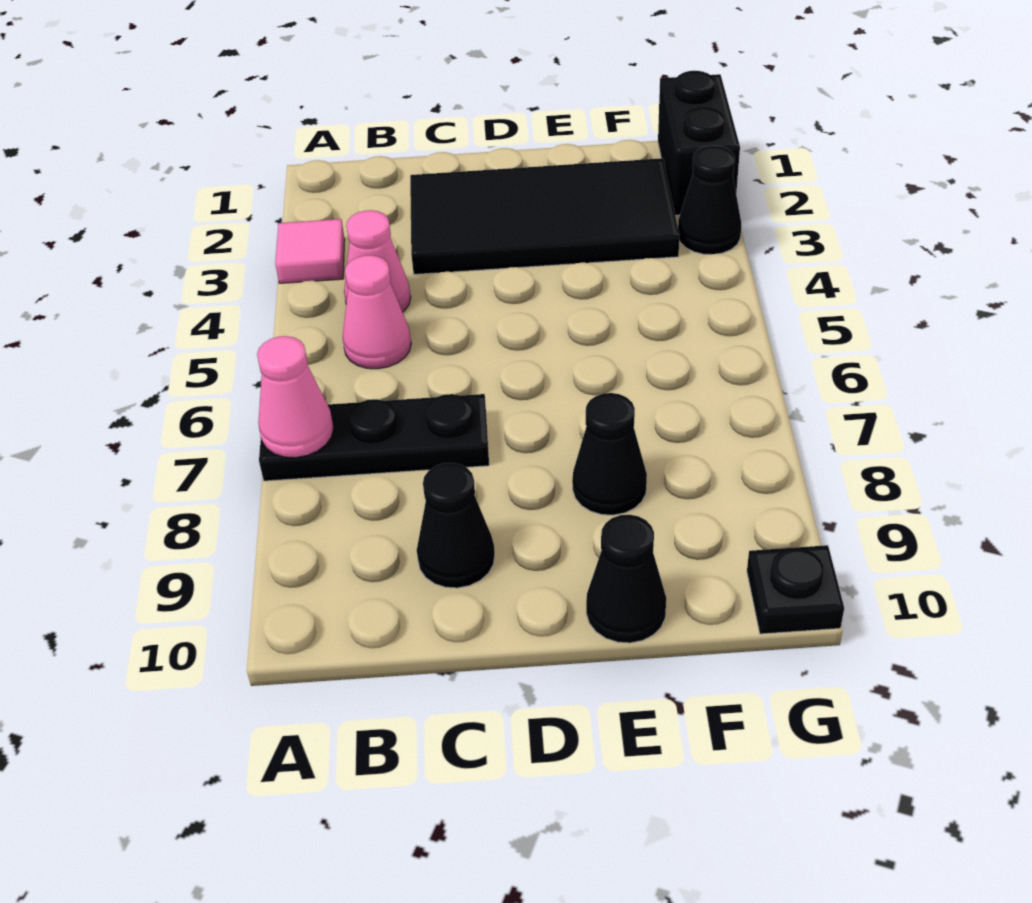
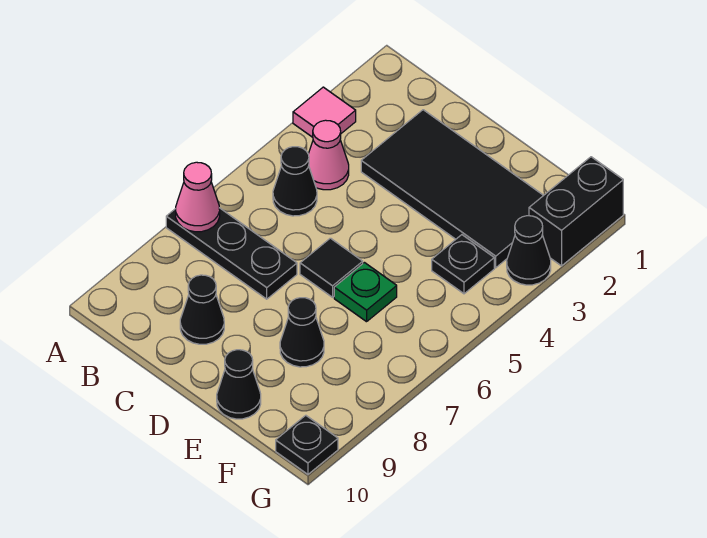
pink cone B5 level 1 -> black cone B5 level 1
none -> black tile D6 level 1
none -> green plate E6 level 1
none -> black plate F4 level 1

